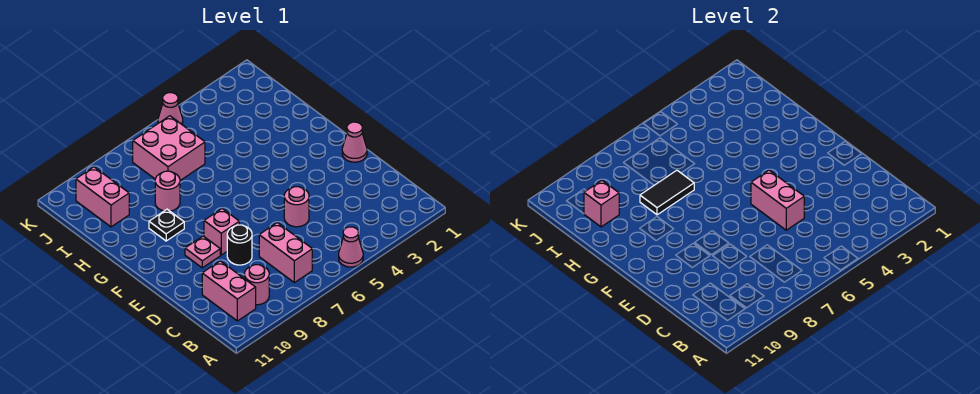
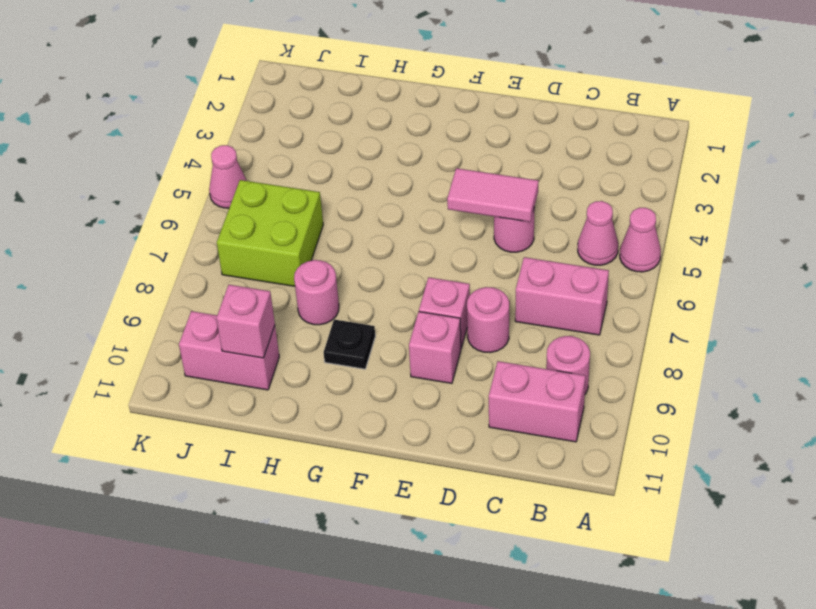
pink brick D5:E5 level 2 -> pink tile D5:E5 level 2
black round brick D8 level 1 -> pink round brick D8 level 1
pink cone E1 level 1 -> pink cone B5 level 1
pink plate E9 level 1 -> pink brick E9 level 1
black tile H7:H8 level 2 -> none
pink brick I6:J7 level 1 -> lime brick I6:J7 level 1

